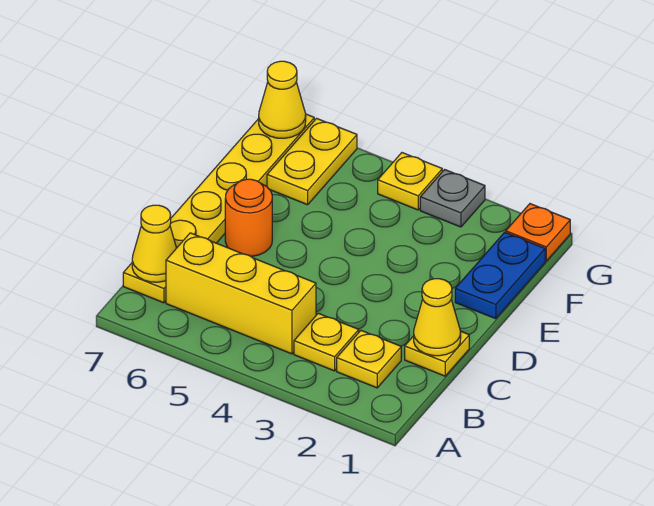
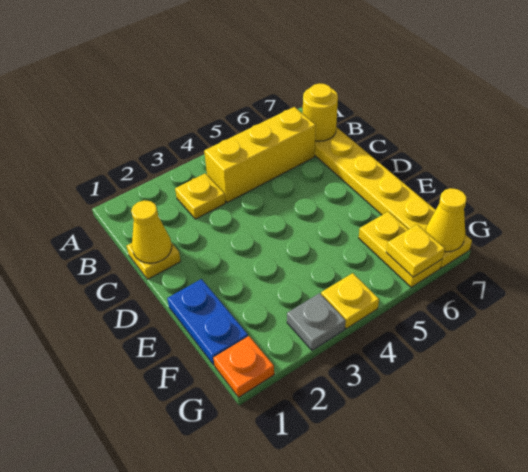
yellow plate B2 level 1 -> yellow plate G6 level 2
yellow cone B7 level 2 -> yellow round brick B7 level 2
orange round brick D6 level 1 -> none

